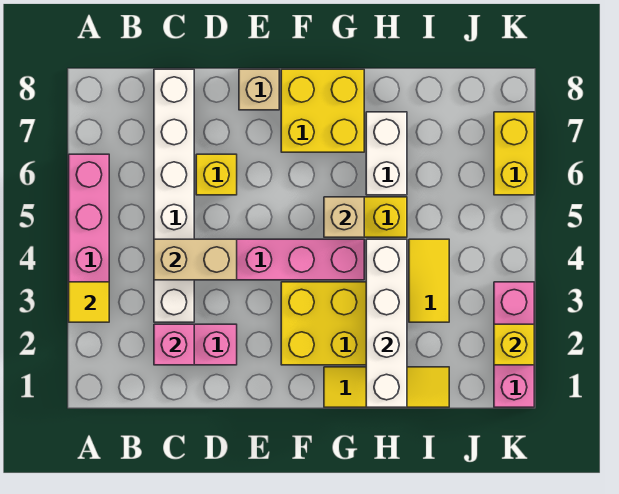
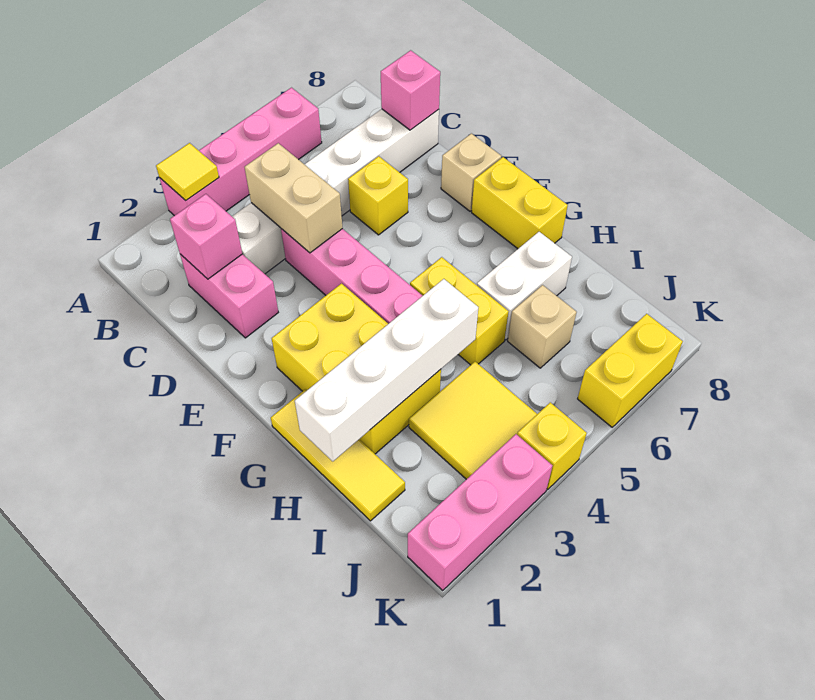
none -> pink brick C8 level 2
yellow brick F7:G8 level 1 -> yellow brick F8:G8 level 1
tan brick G5 level 2 -> tan brick I6 level 1
yellow tile I3:I4 level 1 -> yellow tile I3:J4 level 1
yellow brick K2 level 2 -> yellow brick K4 level 1

